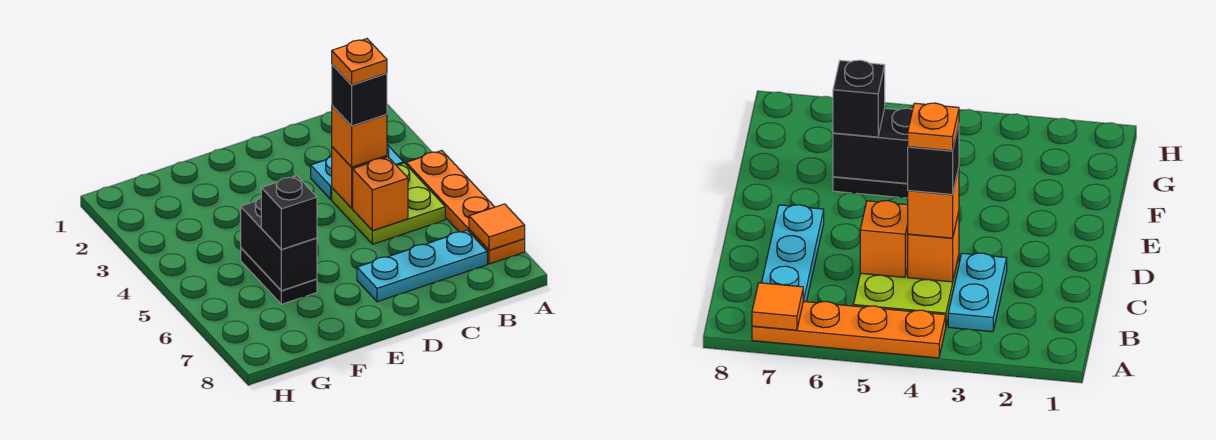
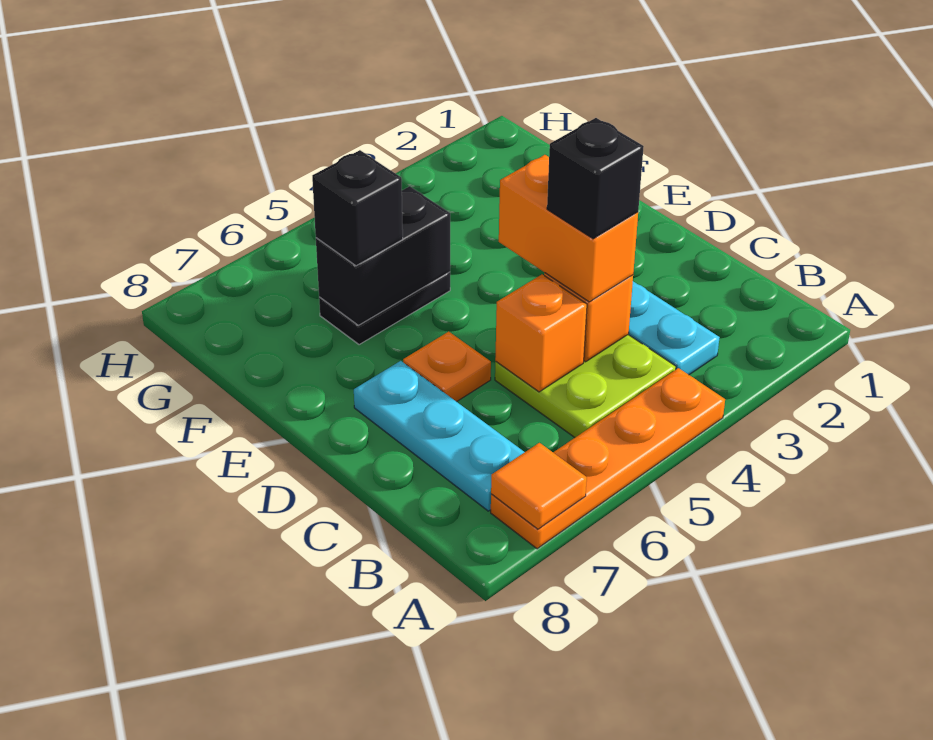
orange brick C4 level 3 -> orange brick C4:D4 level 3
orange plate C4 level 5 -> orange plate D6 level 1

